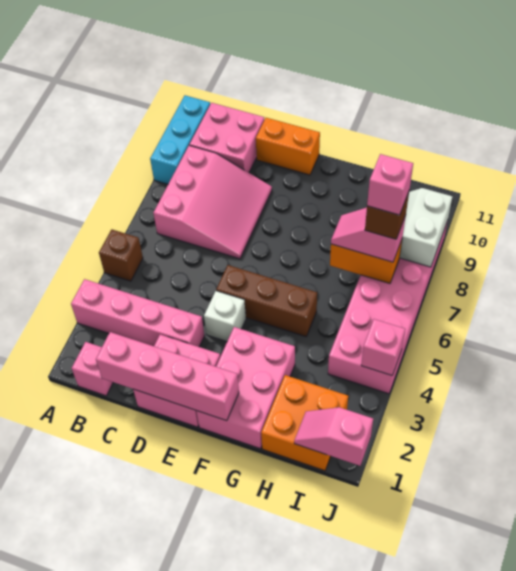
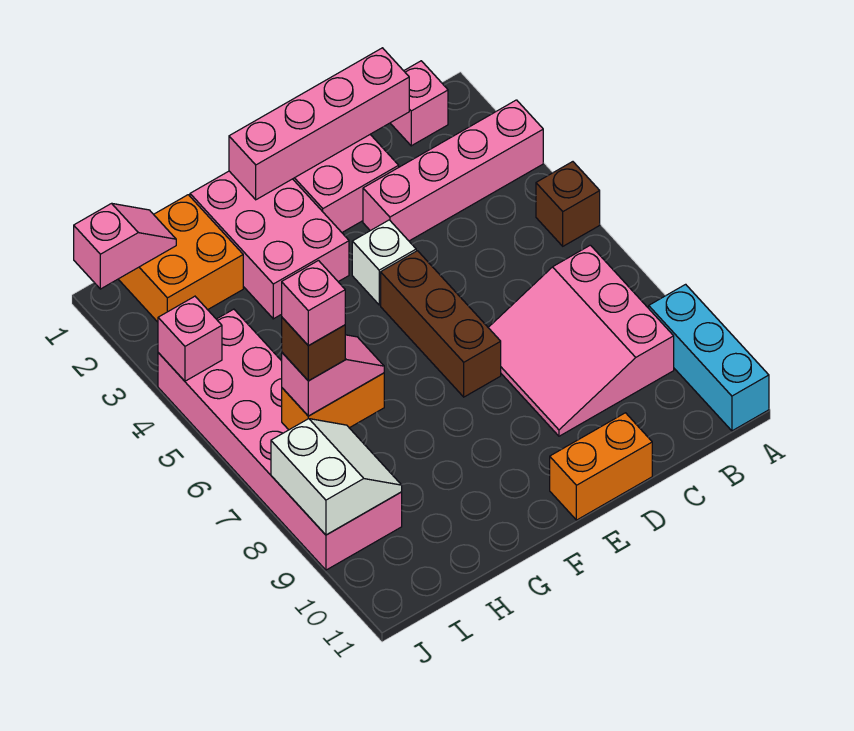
pink brick B10:C11 level 1 -> none
brown brick E5:G5 level 1 -> brown brick E5:E7 level 1

